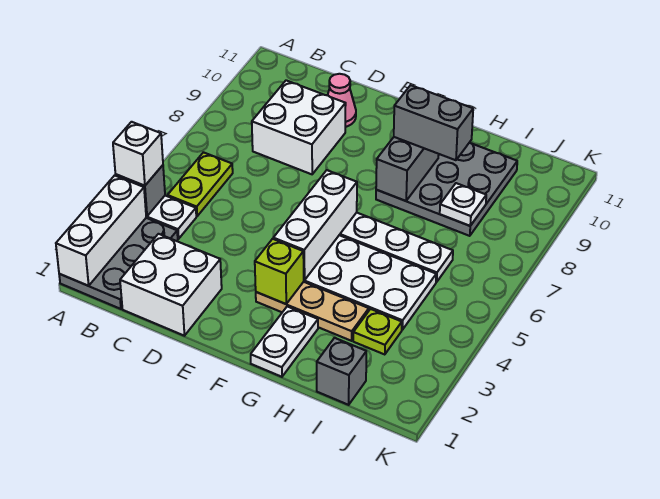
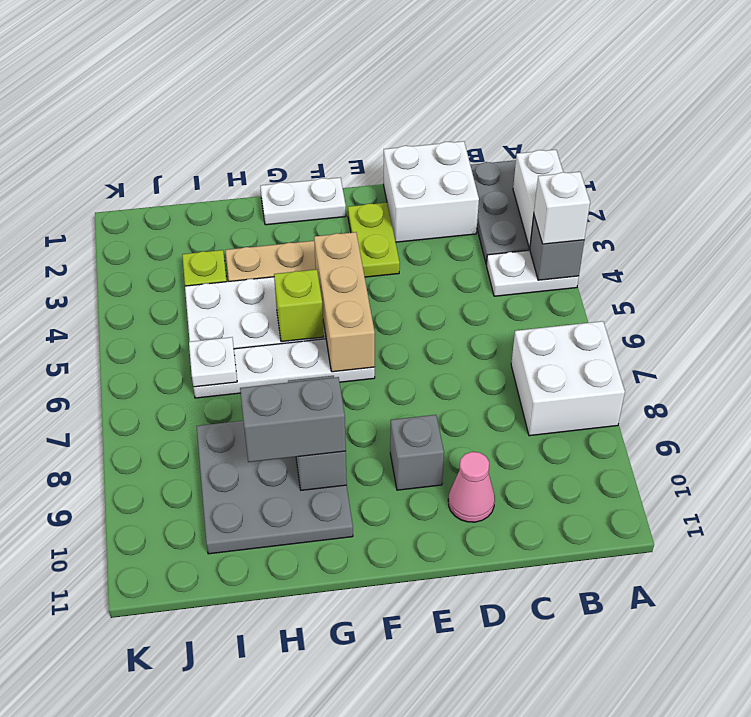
white brick A1:A3 level 2 -> white brick A2:A3 level 2
lime plate B5:B6 level 1 -> lime plate E2:E3 level 1
white brick C8:D9 level 1 -> white brick A7:B8 level 1
lime brick F3 level 2 -> lime brick G5 level 2
white brick F4:F6 level 2 -> tan brick F4:F6 level 2
white plate G1:G2 level 1 -> white plate F1:G1 level 1
grey brick I1 level 1 -> grey brick E9 level 1
white plate I8 level 2 -> white plate I6 level 2

